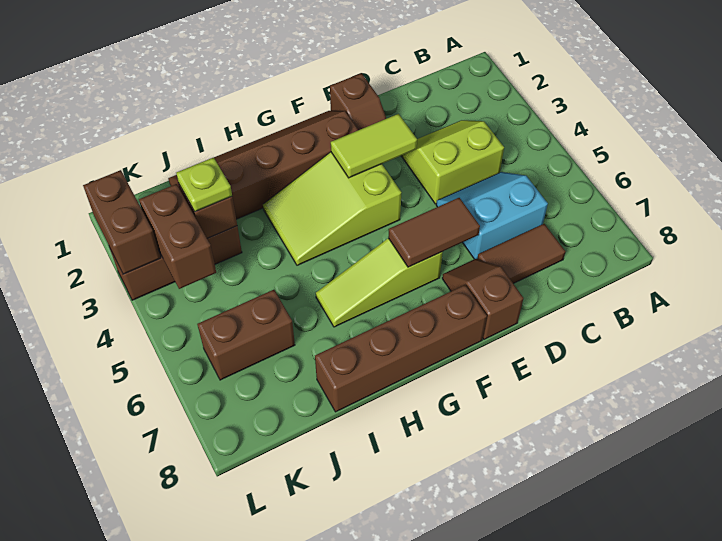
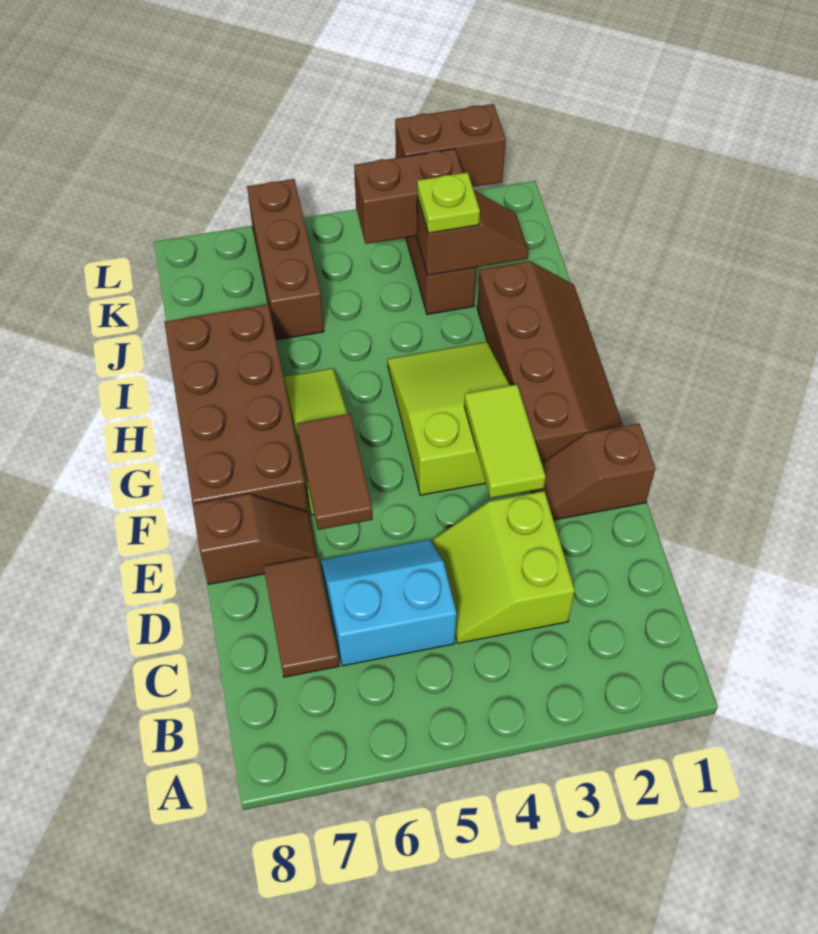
lime slope C3:D4 level 1 top 4 -> lime slope C3:D4 level 1 top 3
cyan slope C5:D6 level 1 top 6 -> cyan slope C5:D6 level 1 top C
brown brick F8:I8 level 1 -> brown brick F7:I8 level 1
brown brick J6:K6 level 1 -> brown brick J6:L6 level 1

